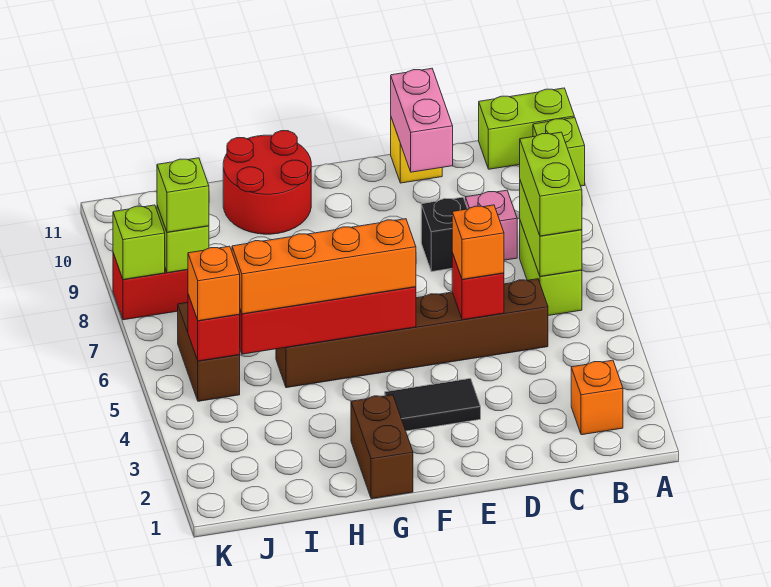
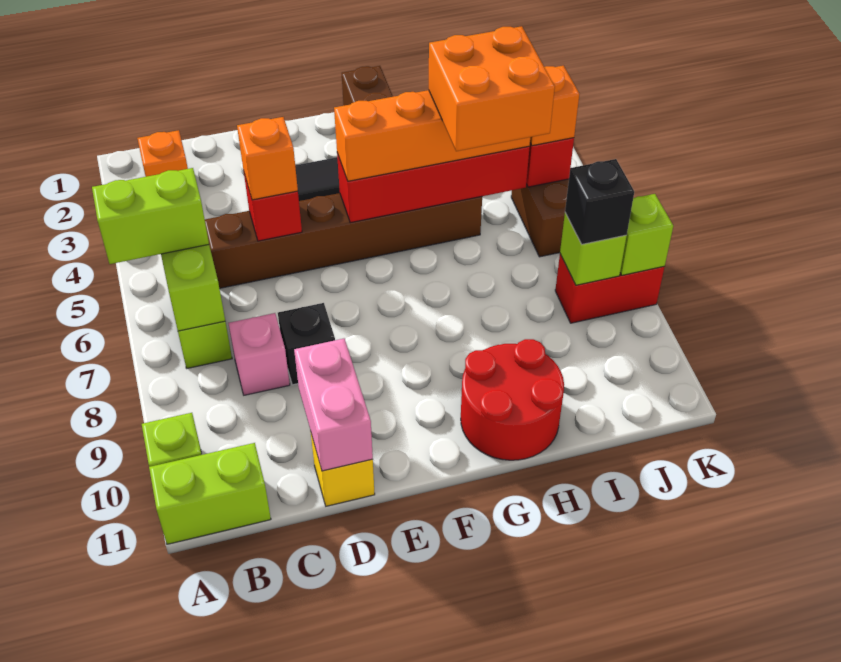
lime brick B6:B7 level 3 -> lime brick A6:B6 level 3
none -> orange brick H5:I6 level 4
lime brick J8 level 3 -> black brick J8 level 3

